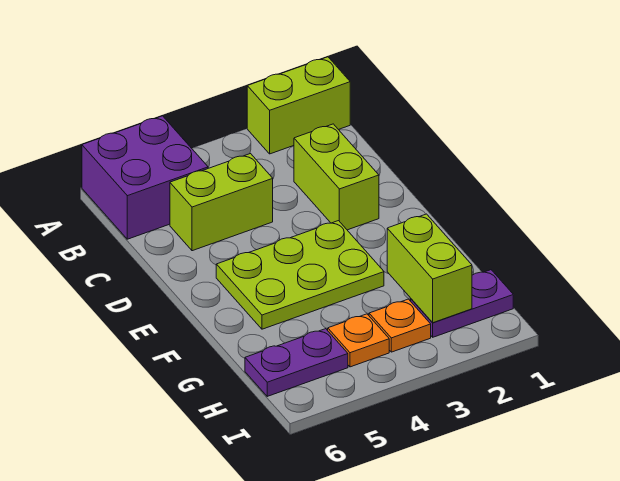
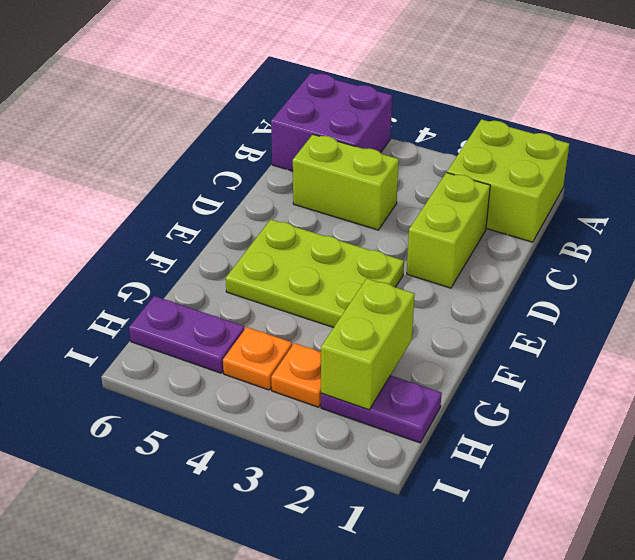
lime brick A1:A2 level 1 -> lime brick A1:B2 level 1

